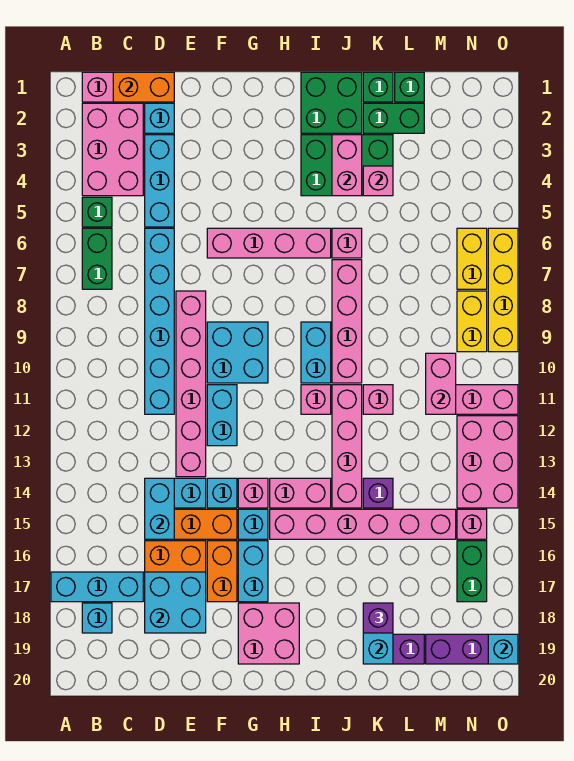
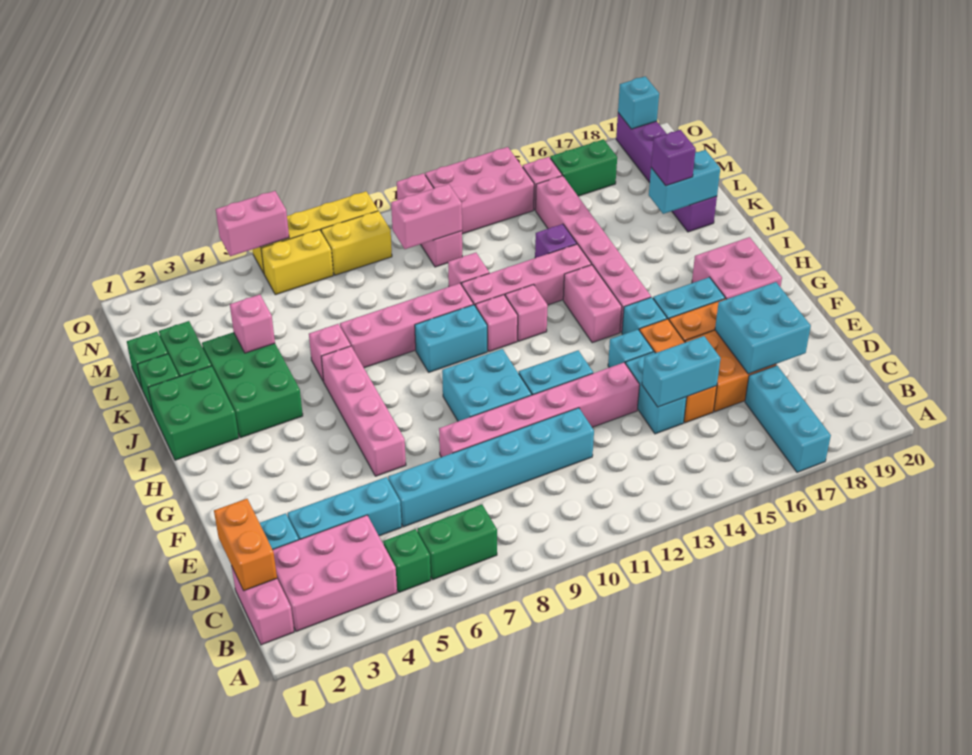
cyan brick B18 level 1 -> none
pink brick G14 level 1 -> pink brick I12 level 1
pink brick J3:J4 level 2 -> pink brick O5:O6 level 2

